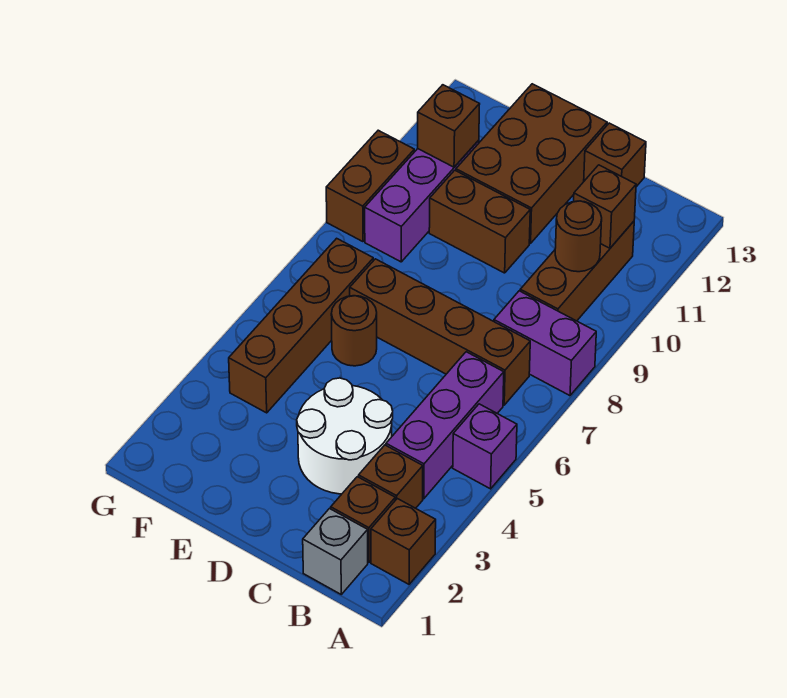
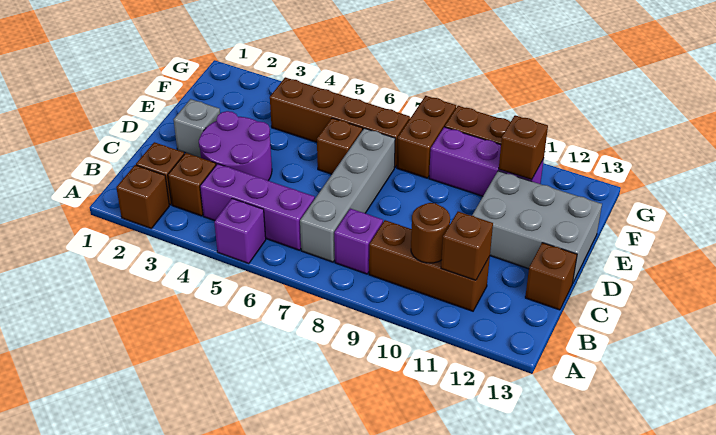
purple brick A8:B8 level 1 -> purple brick B8 level 1
grey brick B1 level 1 -> grey brick D2 level 1
brown brick B7:E7 level 1 -> grey brick B7:E7 level 1
white round brick C3:D4 level 1 -> purple round brick C3:D4 level 1
brown brick D10:E10 level 1 -> brown brick F8:G8 level 1
brown brick D11:E13 level 1 -> grey brick D11:E13 level 1
brown round brick E6 level 1 -> brown brick E6 level 1

